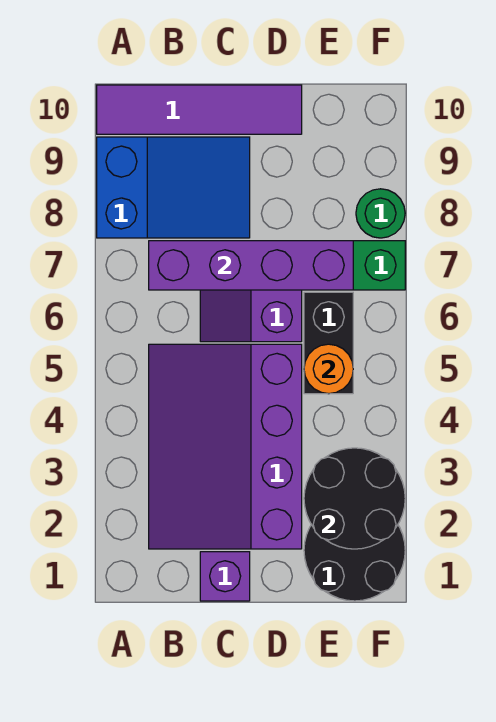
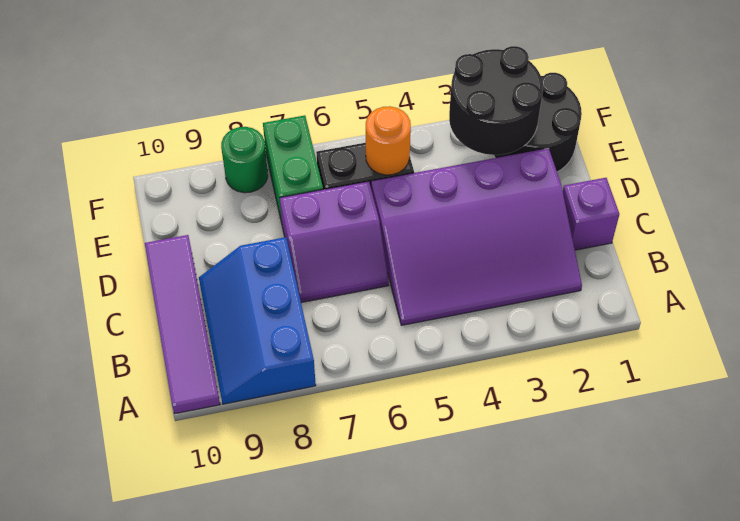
blue slope A8:C9 level 1 top A -> blue slope A8:C9 level 1 top 8
purple brick B7:E7 level 2 -> none

